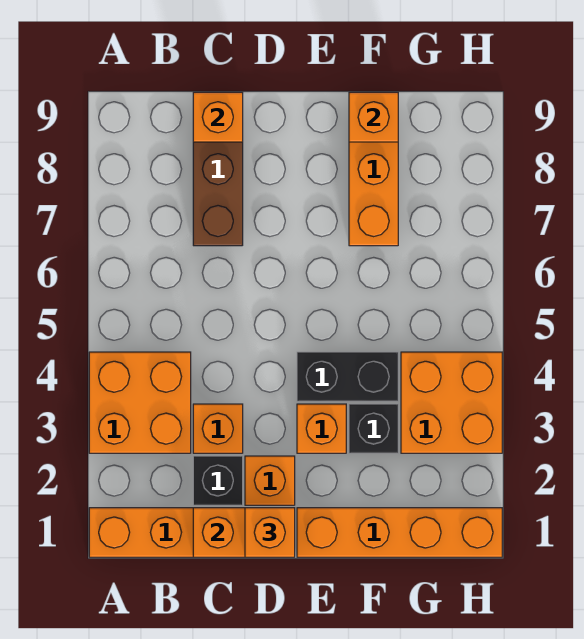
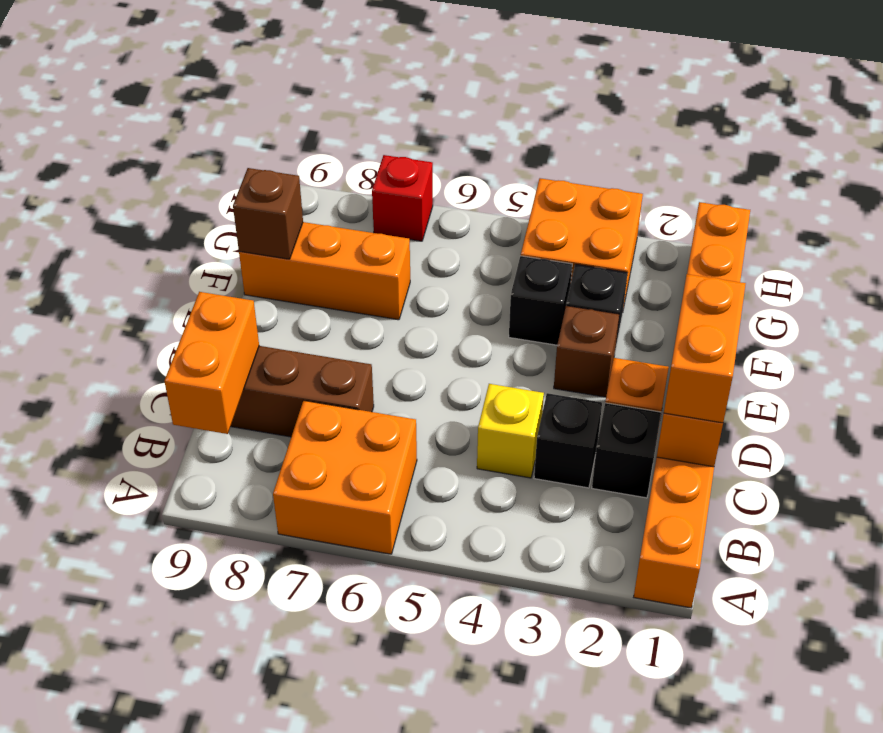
orange brick A3:B4 level 1 -> orange brick A6:B7 level 1
orange brick C3 level 1 -> black brick C3 level 1
none -> yellow brick C4 level 1
orange brick C9 level 2 -> orange brick B9:C9 level 2
orange brick D1 level 3 -> orange brick C1:D1 level 3
orange brick E3 level 1 -> brown brick E3 level 1
black brick E4:F4 level 1 -> black brick F4 level 1
orange brick F9 level 2 -> brown brick F9 level 2
none -> red brick H7 level 1

